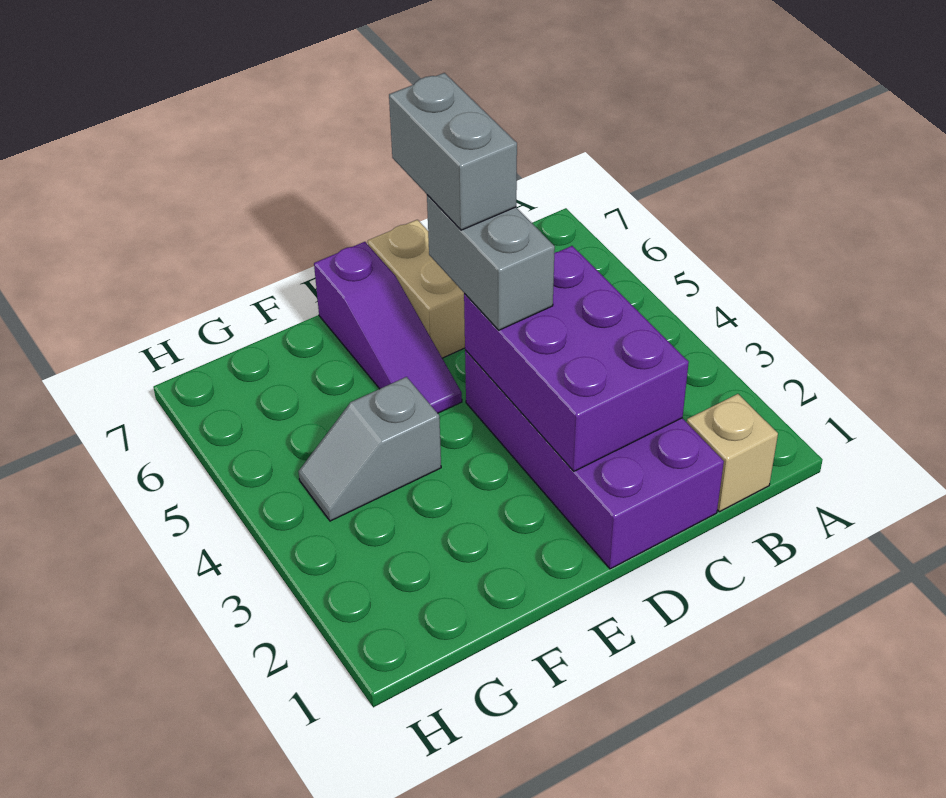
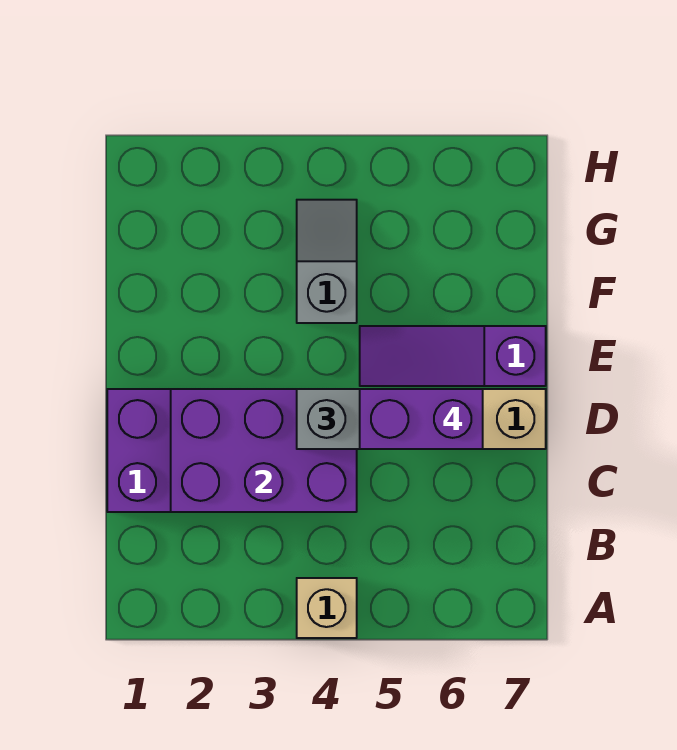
tan brick B1 level 1 -> tan brick A4 level 1
grey brick D5:D6 level 4 -> purple brick D5:D6 level 4

